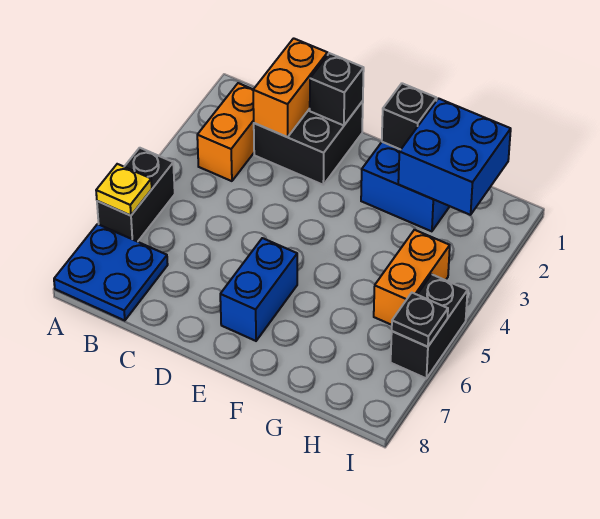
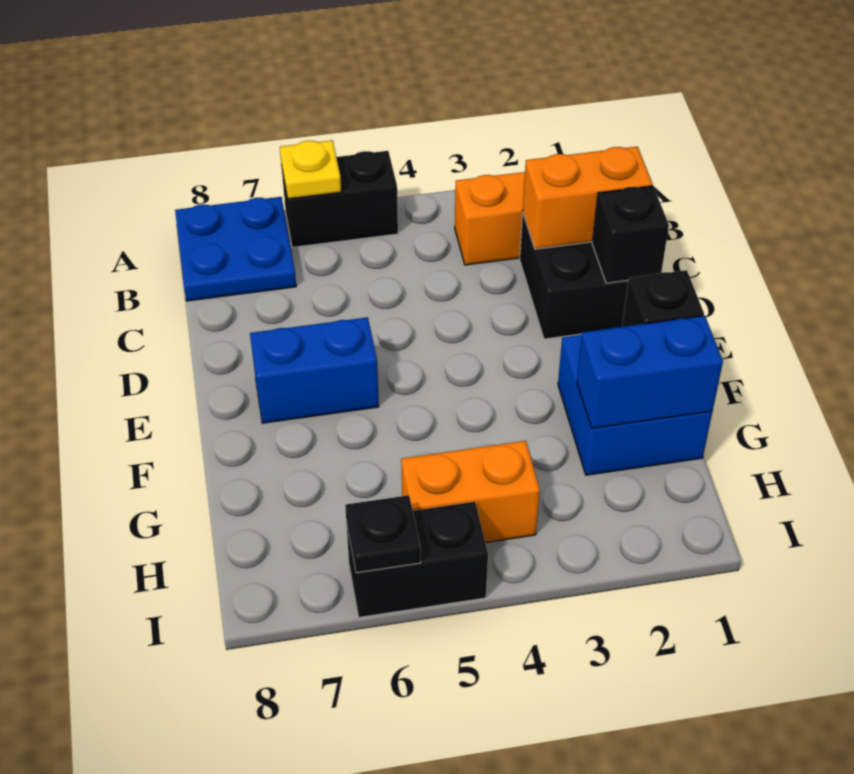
blue brick G1:H2 level 2 -> blue brick G1:G2 level 2

